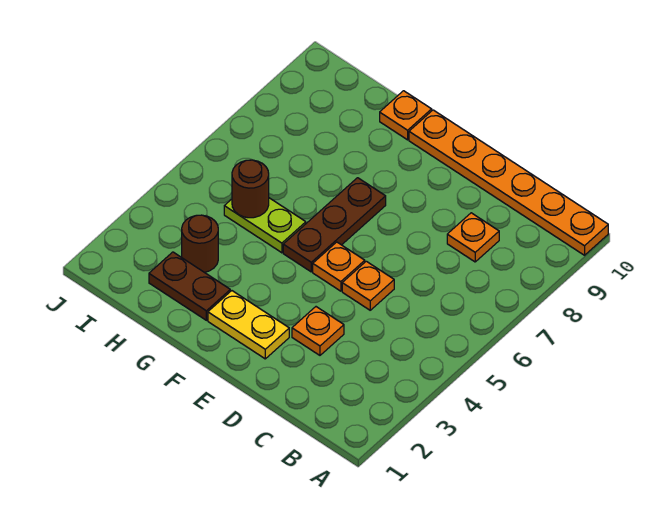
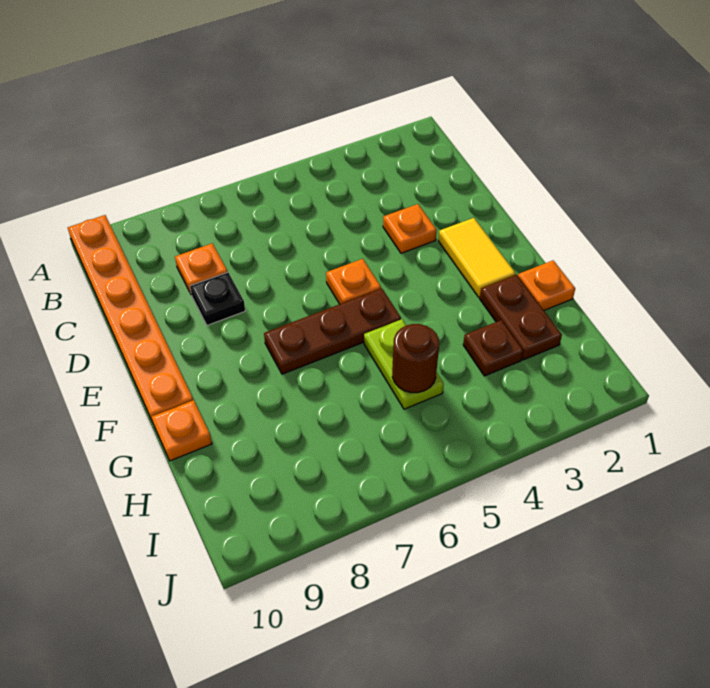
orange plate D5 level 1 -> orange plate G1 level 1
none -> black plate D8 level 1
yellow plate E2:F2 level 1 -> yellow tile E2:F2 level 1
brown round brick H3 level 1 -> brown plate H3 level 1

